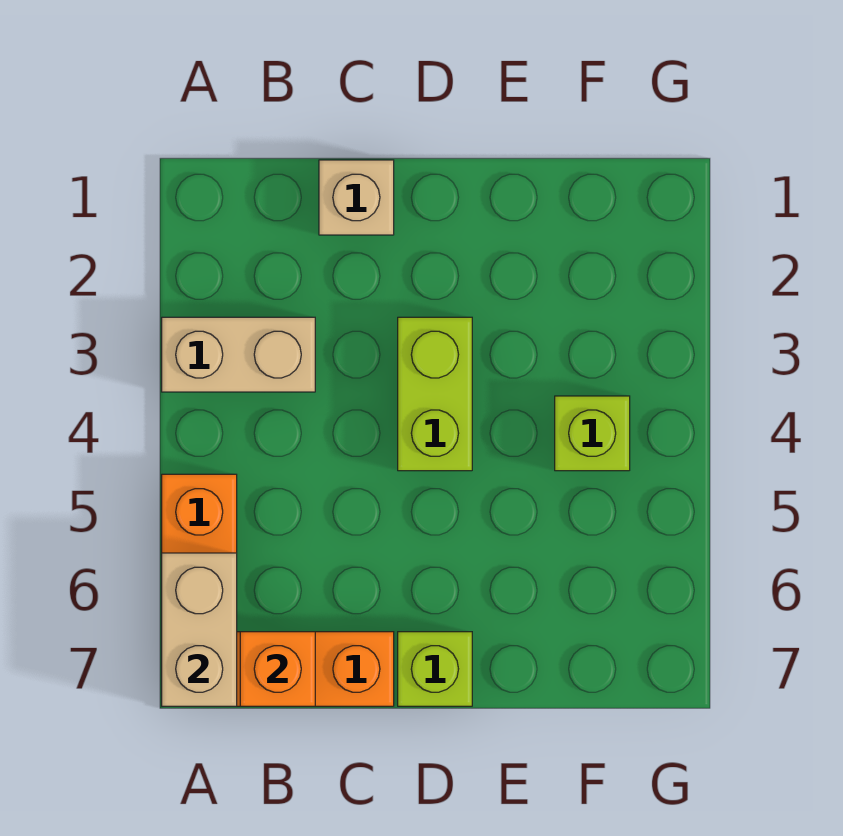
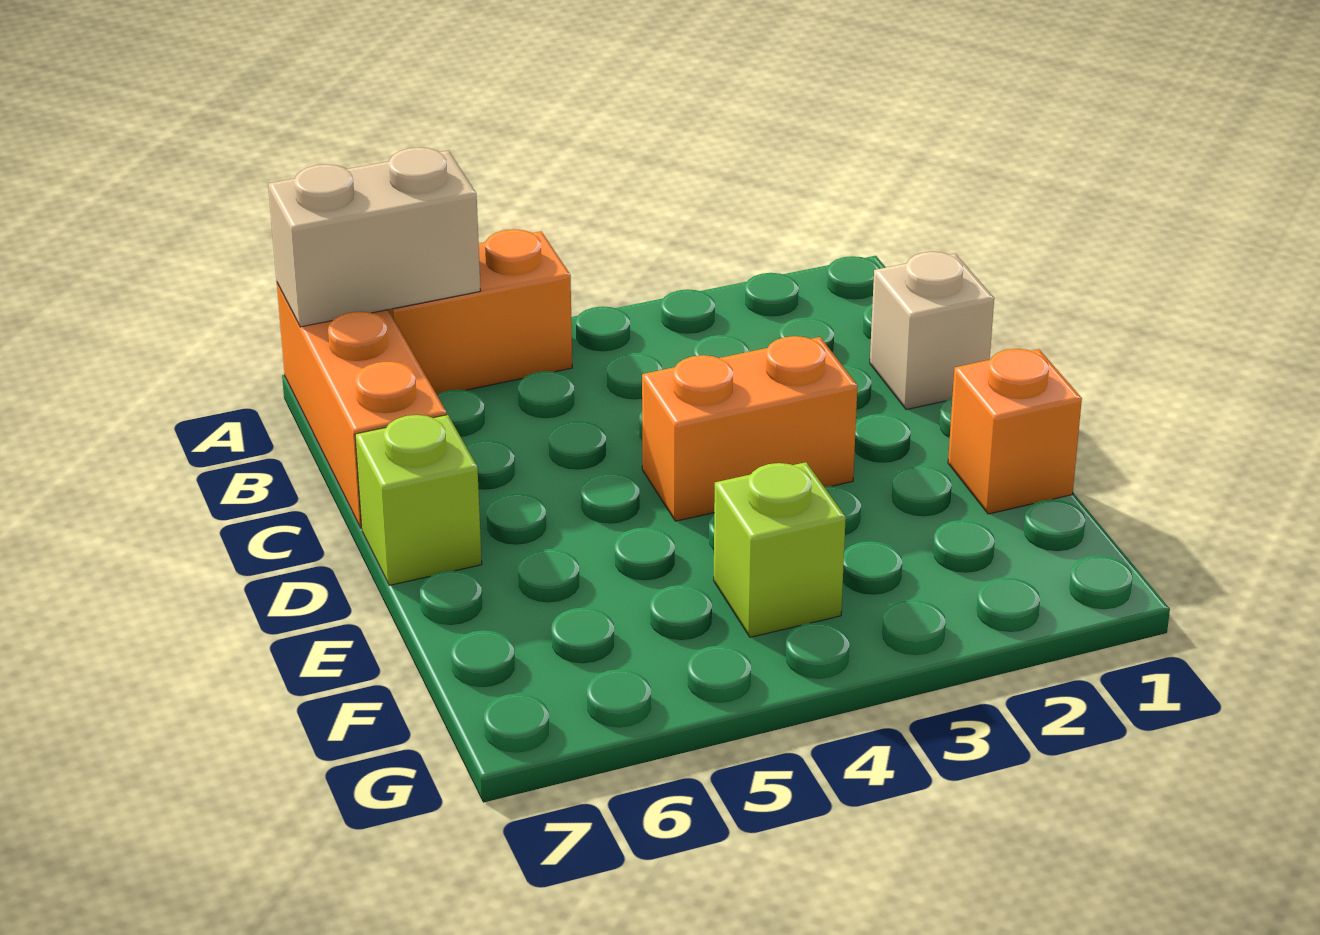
tan brick A3:B3 level 1 -> none
orange brick B7 level 2 -> orange brick E1 level 1
lime brick D3:D4 level 1 -> orange brick D3:D4 level 1

